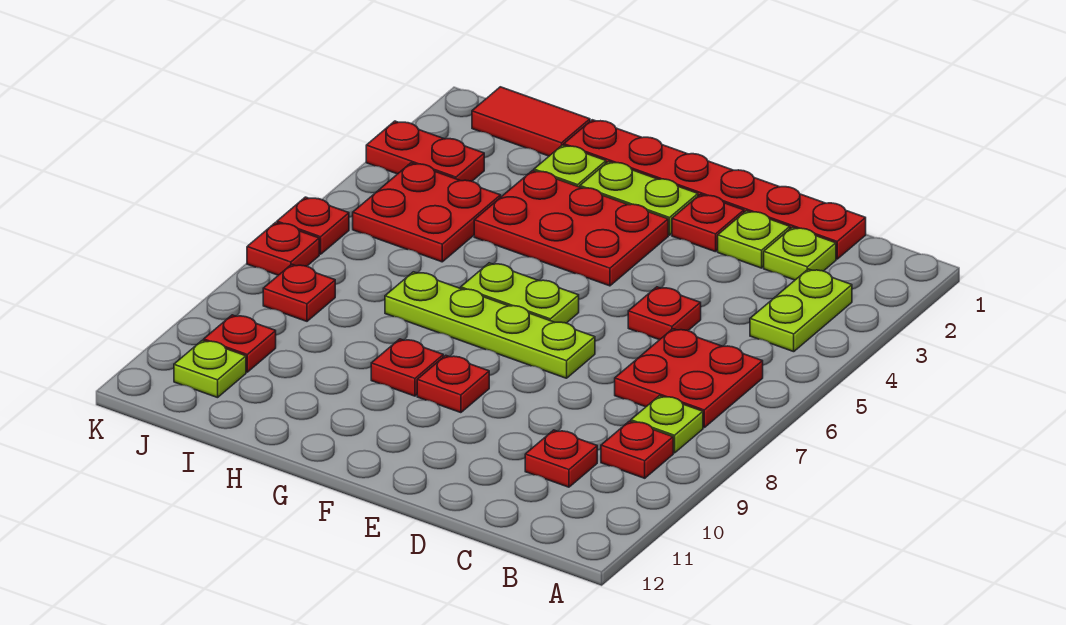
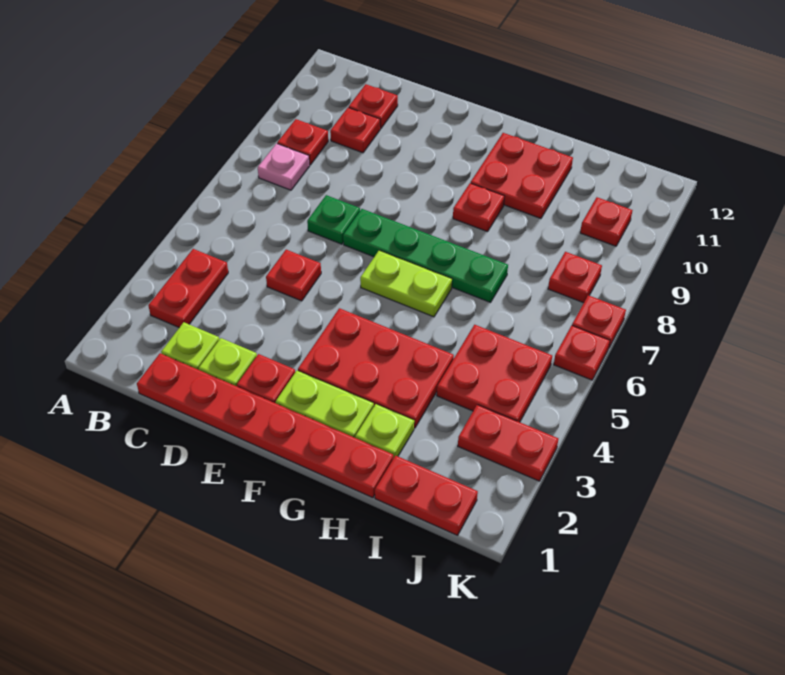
lime plate B3:B4 level 1 -> red plate B3:B4 level 1
red plate B6:C7 level 1 -> red plate G10:H11 level 1
lime plate B8 level 1 -> pink plate B8 level 1
none -> green plate D7 level 1
lime plate E7:H7 level 1 -> green plate E7:H7 level 1
red plate F9 level 1 -> red plate C11 level 1
red tile I1:J1 level 1 -> red plate I1:J1 level 1
lime plate J11 level 1 -> none

